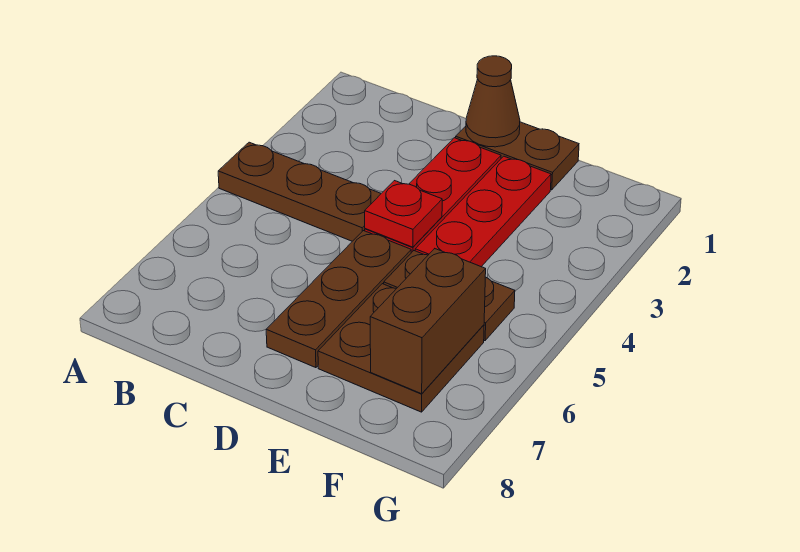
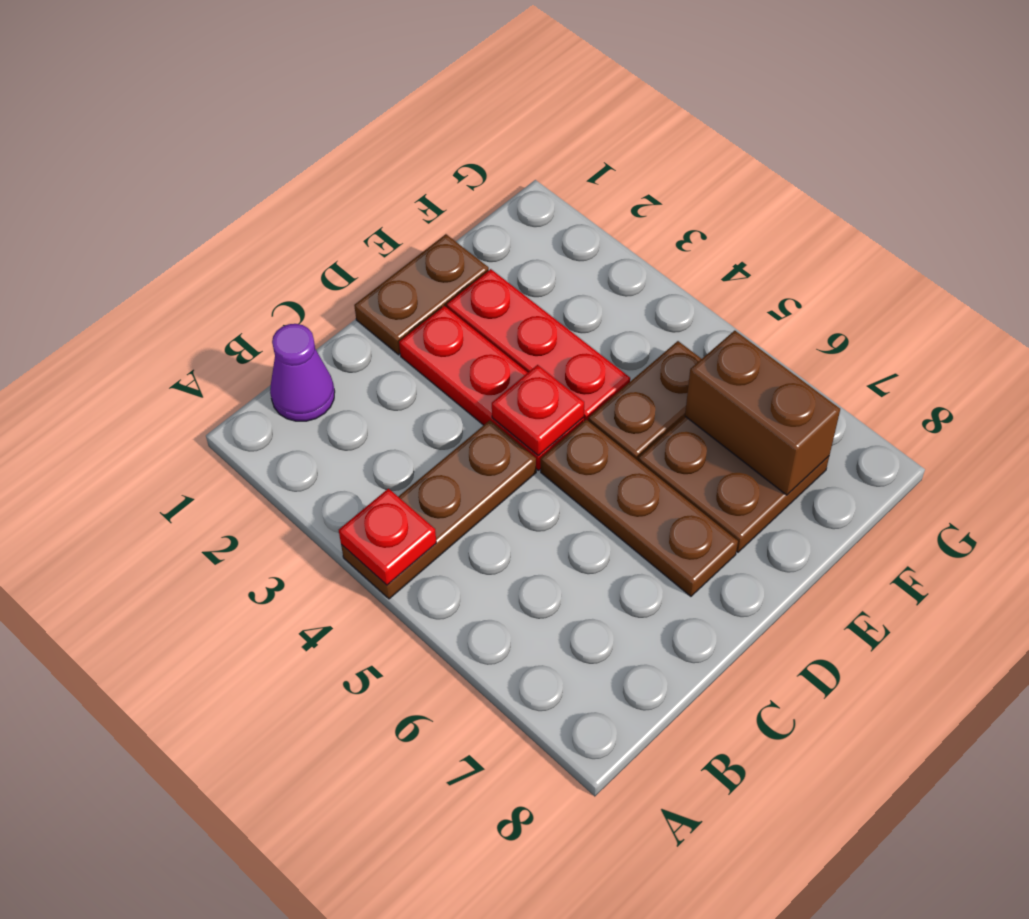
none -> red plate A4 level 2
none -> purple cone B1 level 1
brown cone D1 level 2 -> none

